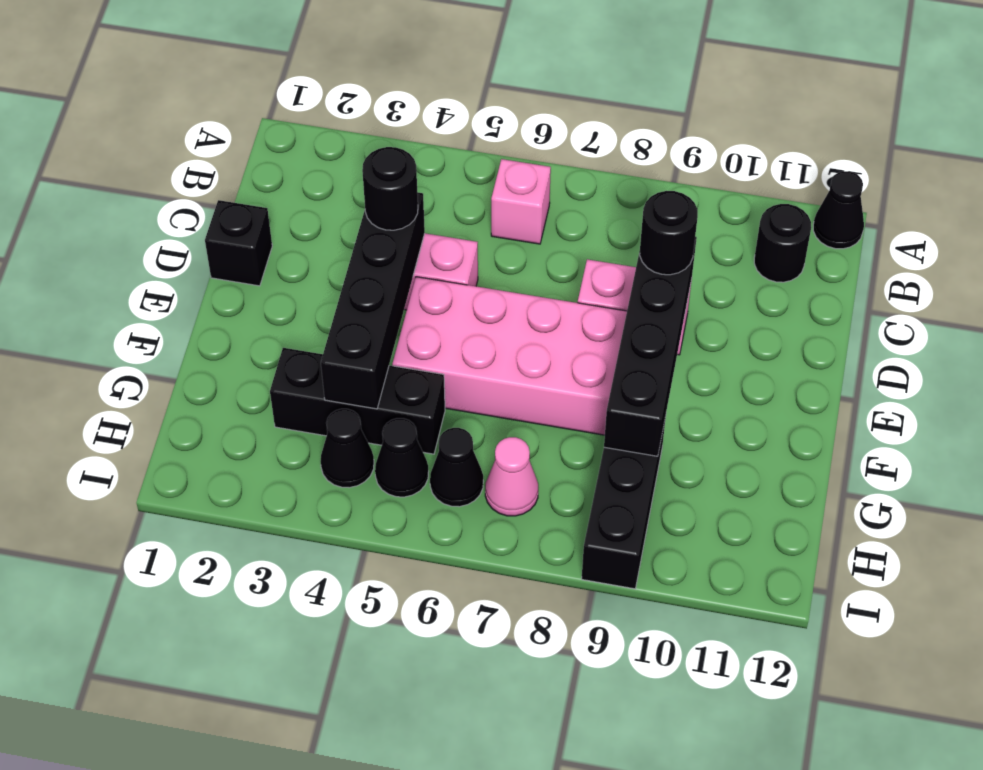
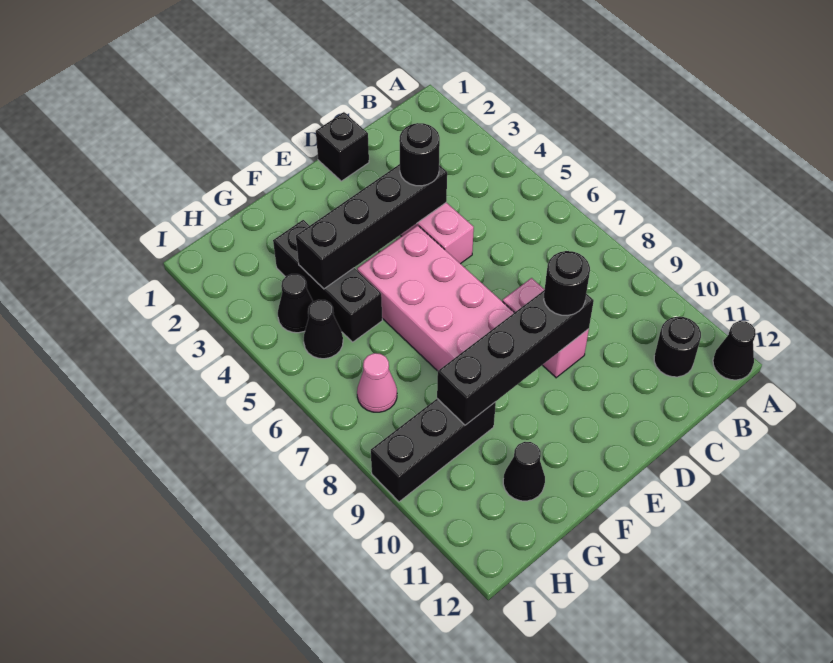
pink brick B6 level 1 -> none
black cone H6 level 1 -> black cone G11 level 1

